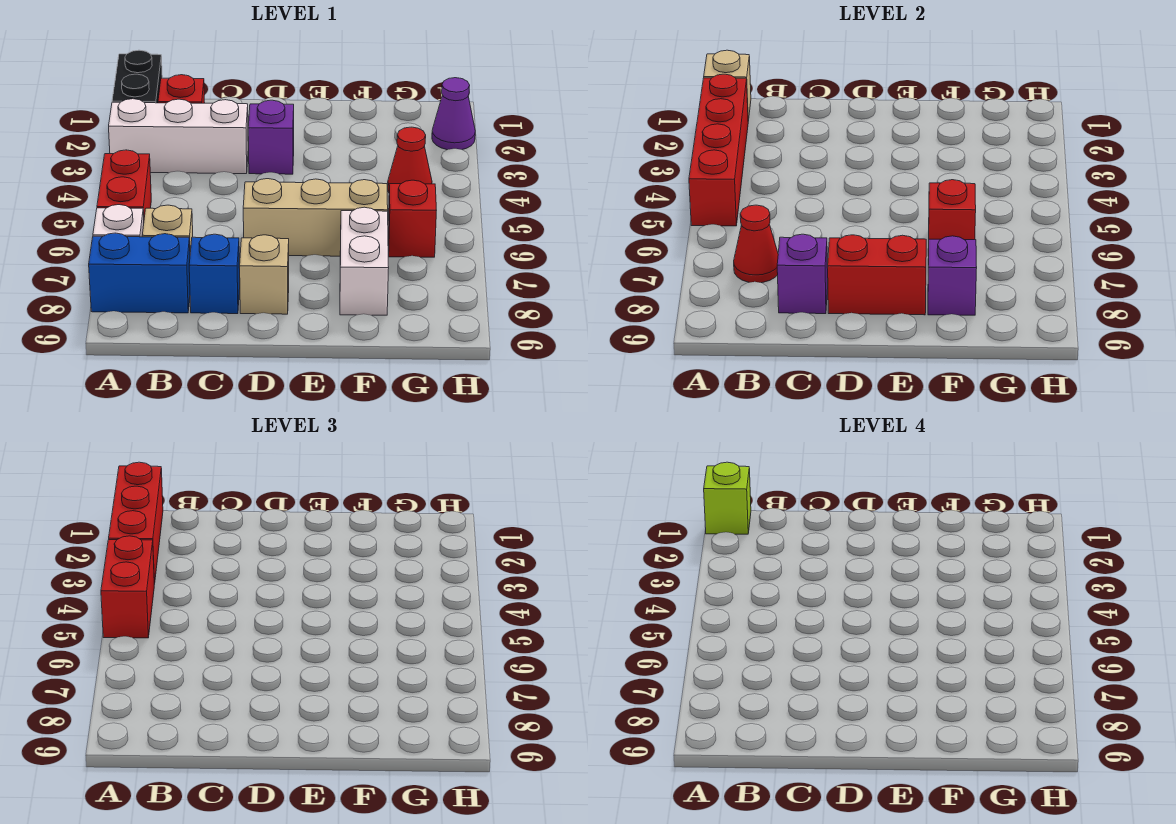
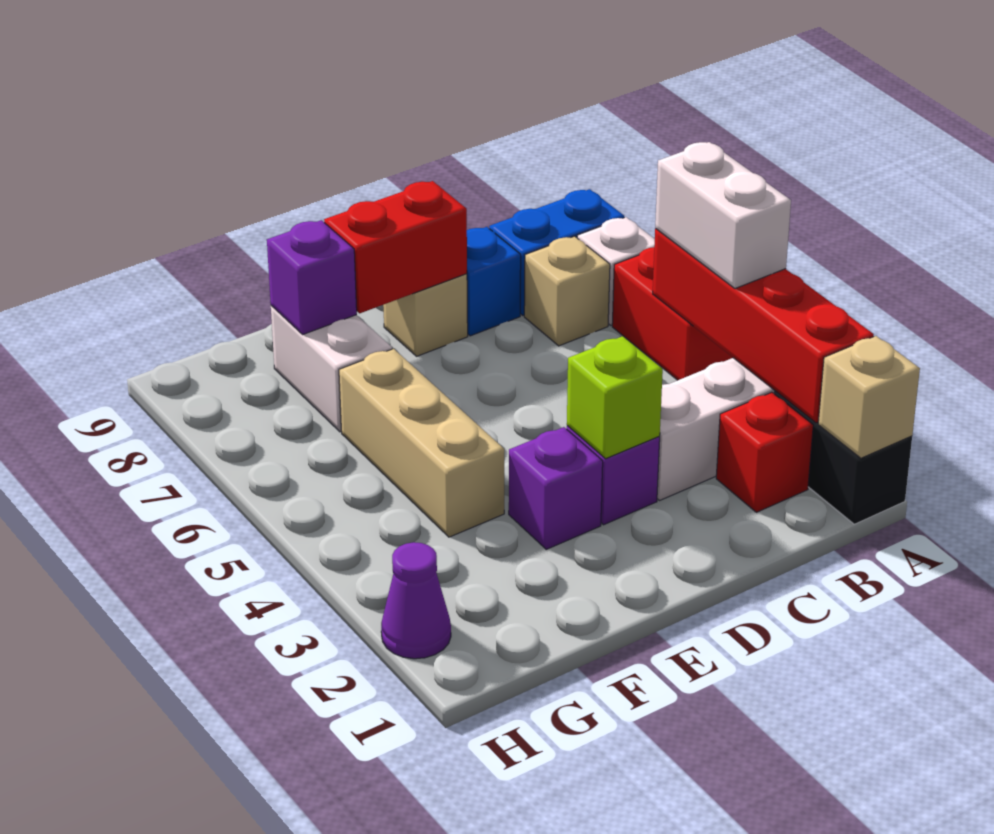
red brick A1:A3 level 3 -> none
lime brick A1 level 4 -> lime brick D3 level 2
red brick A4:A5 level 3 -> white brick A4:A5 level 3
red cone B7 level 2 -> none
purple brick C8 level 2 -> purple brick E3 level 1
tan brick D6:F6 level 1 -> tan brick F4:F6 level 1
red brick F6 level 2 -> none
red cone G4 level 1 -> none
red brick G6 level 1 -> none

